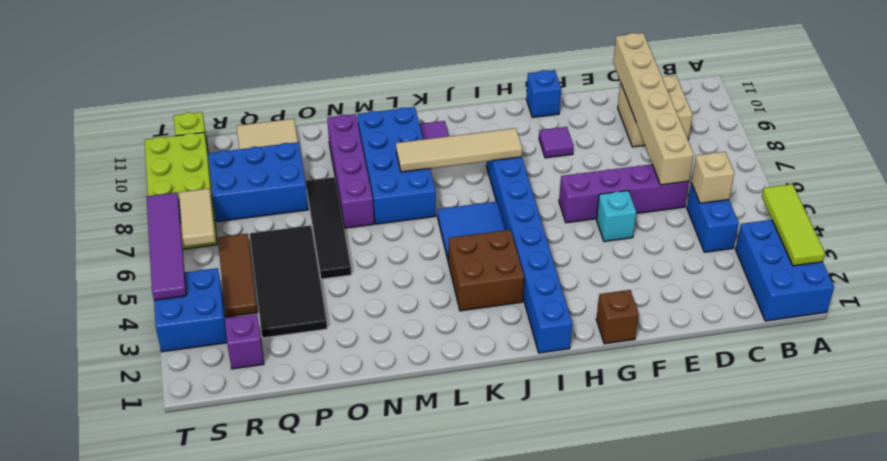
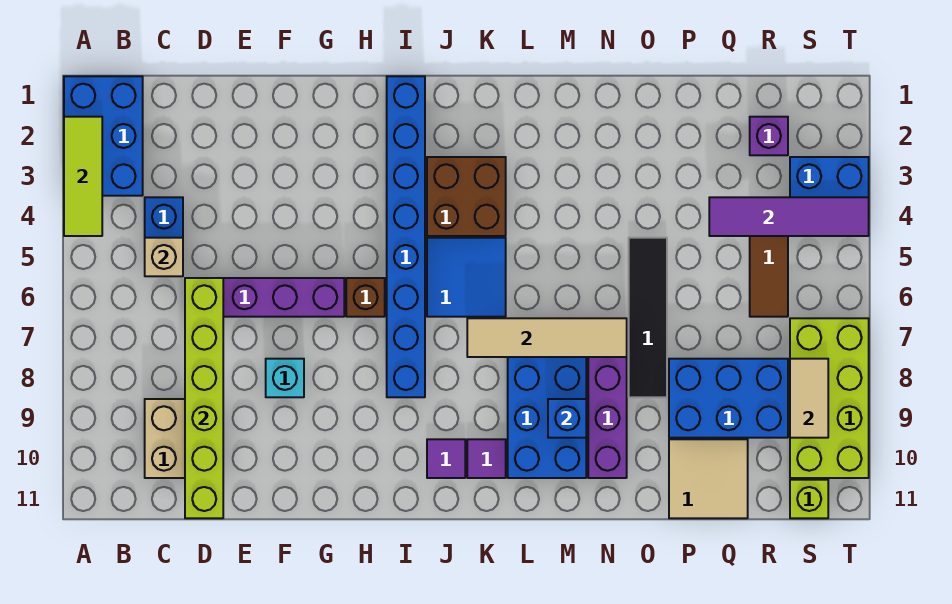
tan brick D6:D11 level 2 -> lime brick D6:D11 level 2
cyan brick F5 level 1 -> cyan brick F8 level 1
brown brick G1 level 1 -> brown brick H6 level 1
purple tile G9 level 1 -> purple tile J10 level 1
blue brick G11 level 1 -> blue brick M9 level 2
tan tile I8:L8 level 2 -> tan tile K7:N7 level 2
black tile P3:Q6 level 1 -> none
tan tile S6:S7 level 2 -> tan tile S8:S9 level 2
purple tile T4:T7 level 2 -> purple tile Q4:T4 level 2

